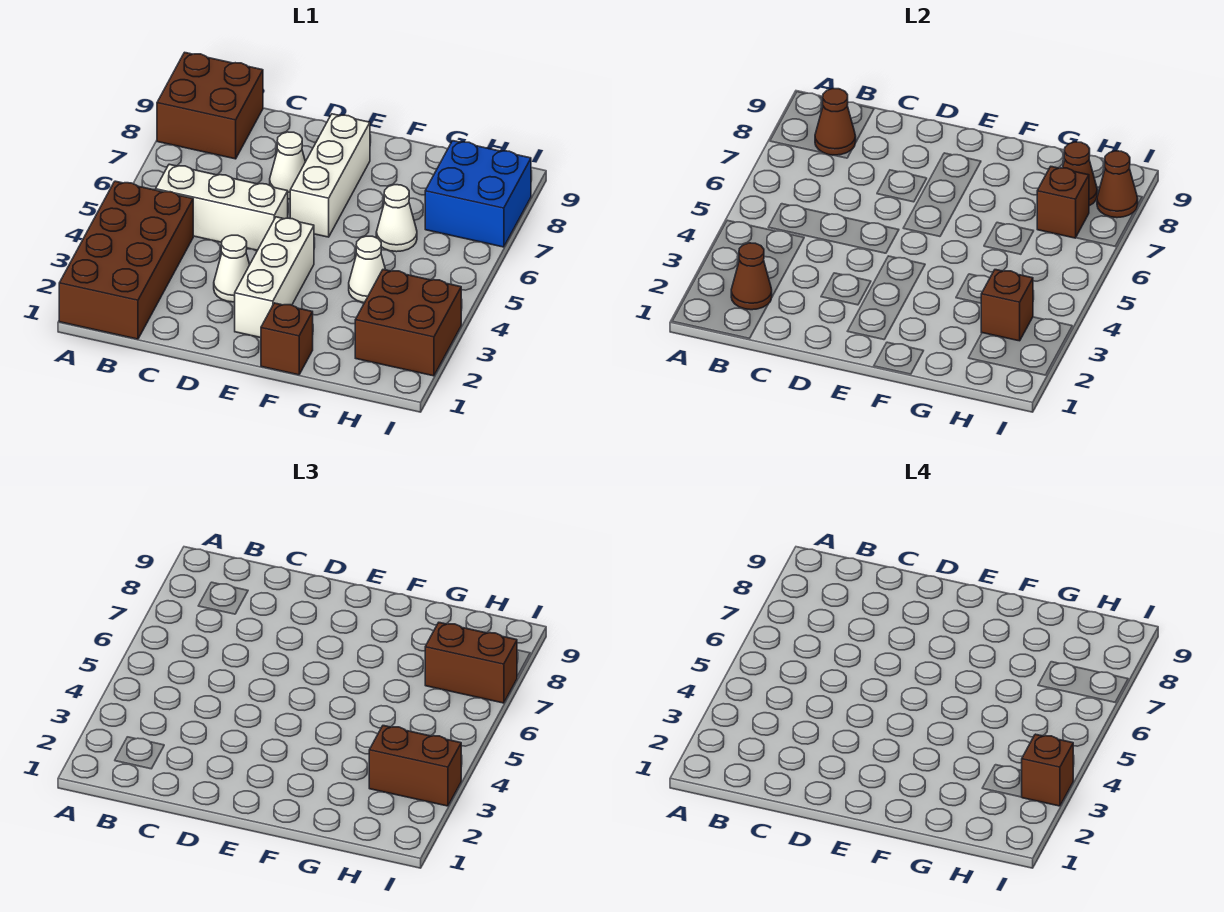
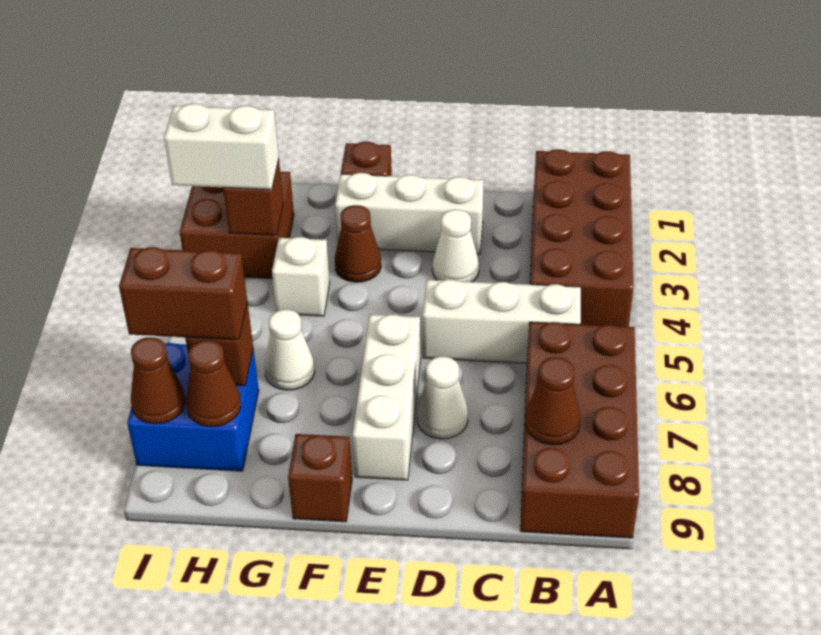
brown brick A8:B9 level 1 -> brown brick A6:B9 level 1
brown cone B2 level 2 -> brown cone F3 level 1
white brick E2:E4 level 1 -> white brick D2:F2 level 1
white cone G4 level 1 -> white brick G4 level 1
brown brick H3:I3 level 3 -> white brick H3:I3 level 3
brown brick I3 level 4 -> brown brick F9 level 1

